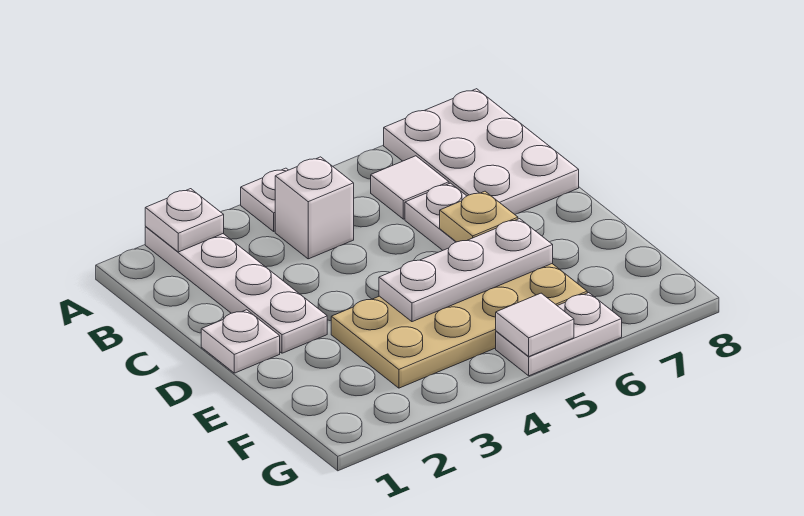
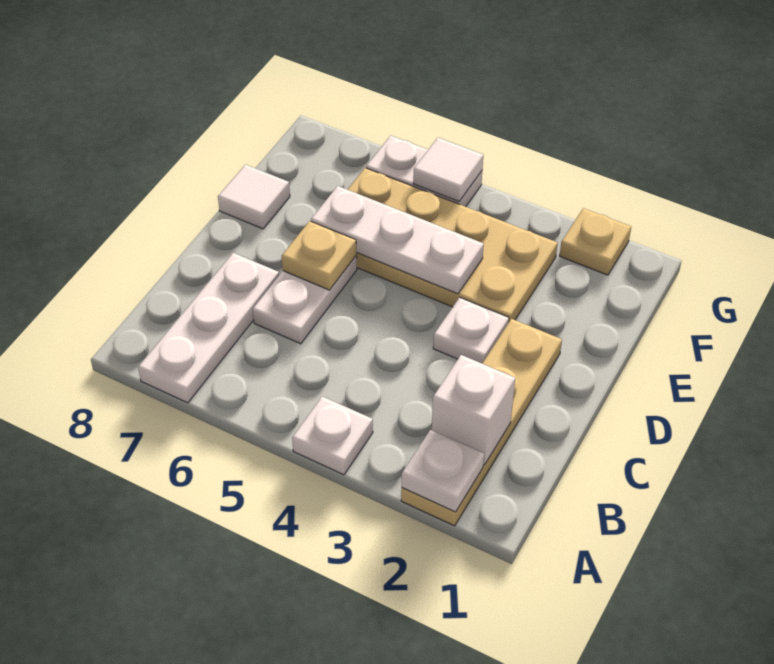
white plate A2:D2 level 1 -> tan plate A2:D2 level 1
white plate A7:C8 level 1 -> white plate A7:C7 level 1
white brick B4 level 1 -> white brick B2 level 2
white tile B6 level 1 -> white tile E8 level 1
white plate D1 level 1 -> white plate D3 level 1
none -> tan plate G2 level 1

